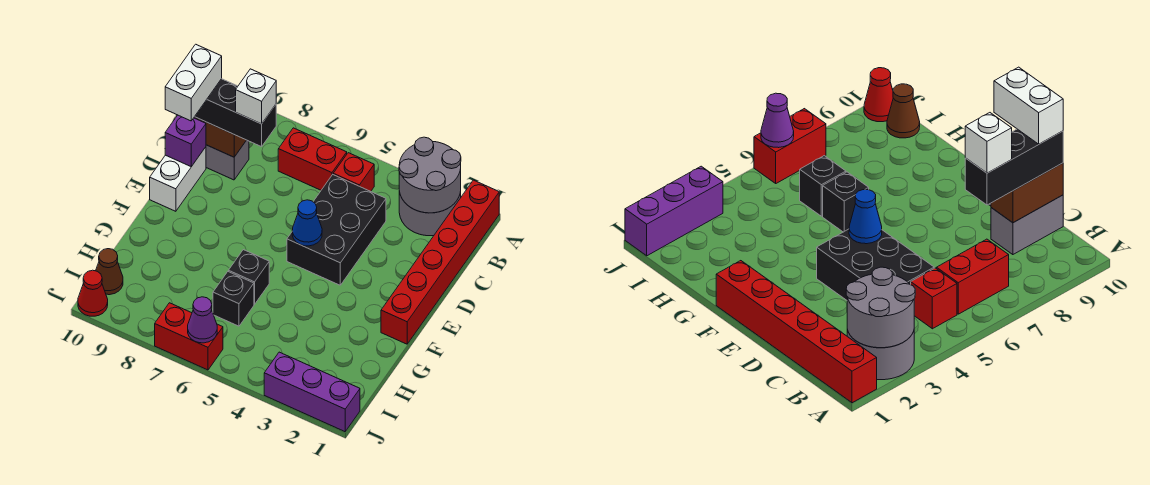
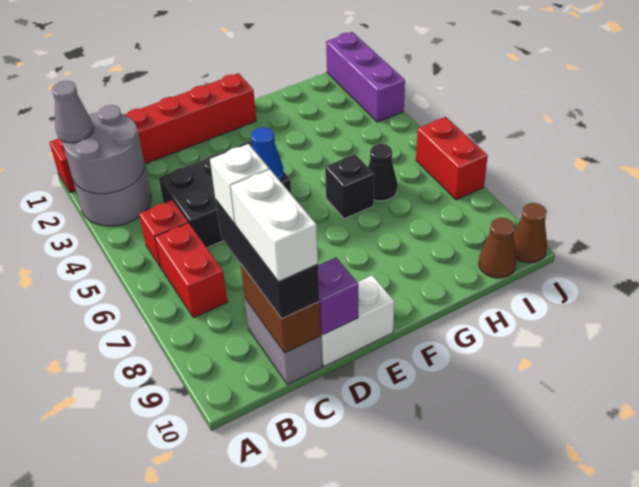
none -> grey cone A2 level 3
white brick C10:D10 level 4 -> white brick C9:C10 level 4
black brick H6 level 1 -> black cone H6 level 1
purple cone J6 level 2 -> none
red cone J10 level 1 -> brown cone J10 level 1

